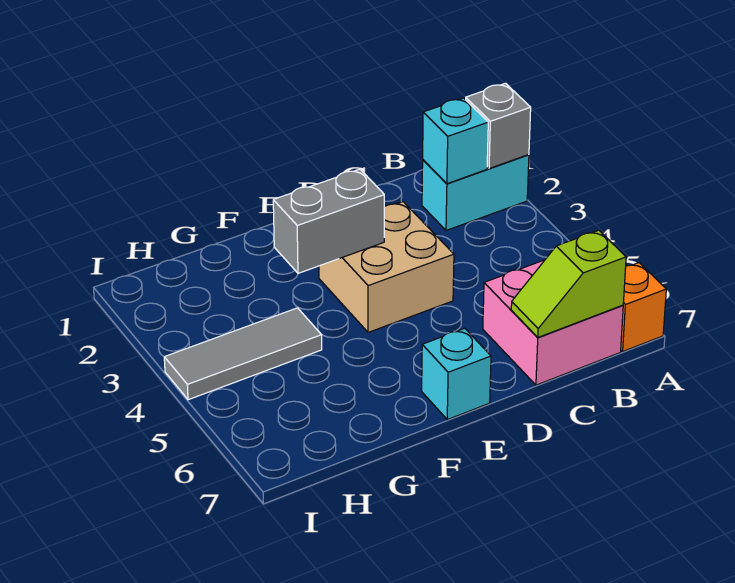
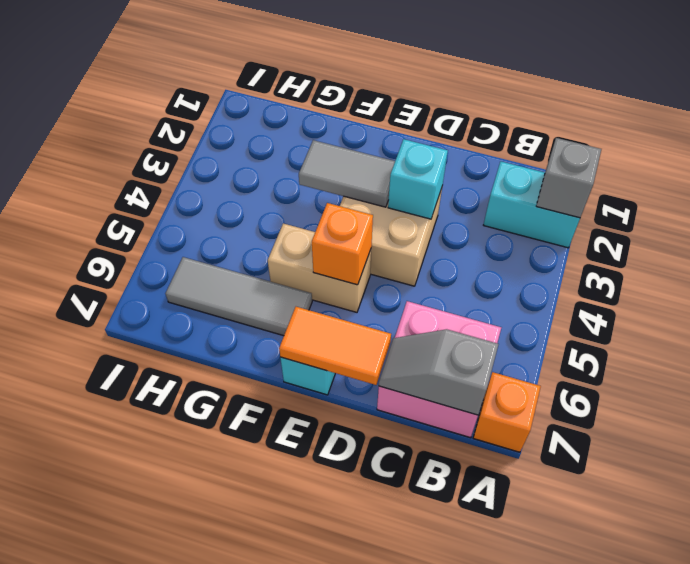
cyan brick B2 level 2 -> cyan brick D3 level 2
lime slope B7:C7 level 2 top B -> grey slope B7:C7 level 2 top B
none -> orange tile D7:E7 level 2
grey brick E3:F3 level 2 -> grey tile E3:F3 level 2
none -> tan brick E5:F5 level 1
none -> orange brick E5 level 2
grey tile G4:I4 level 1 -> grey tile F6:H6 level 1

